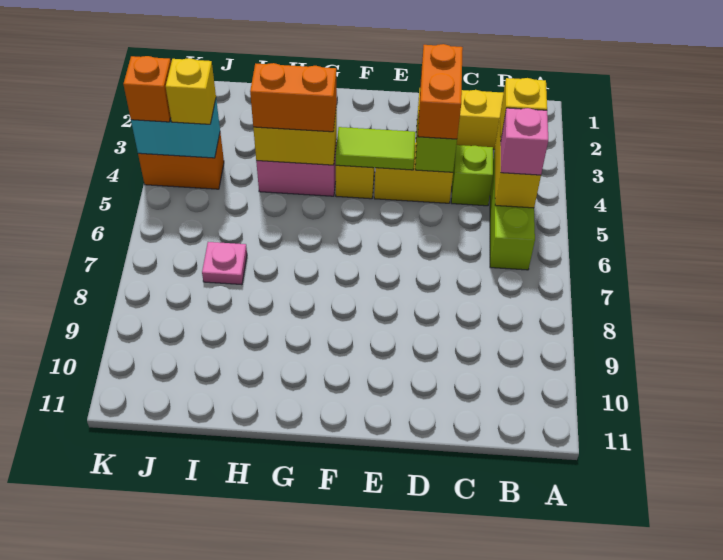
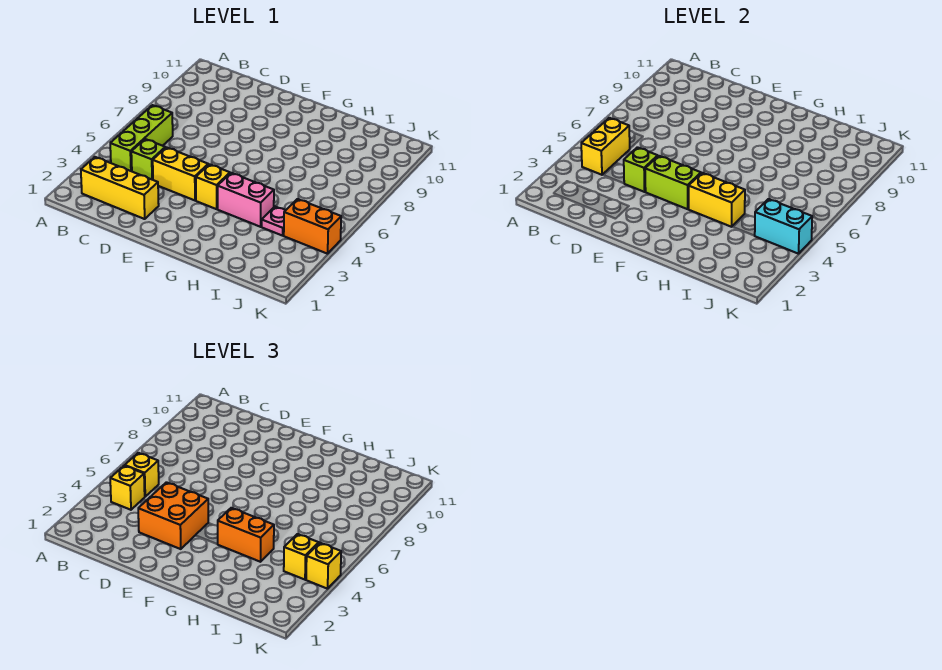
pink brick B5 level 3 -> yellow brick B5 level 3
orange brick D3:D4 level 3 -> orange brick D3:E4 level 3
lime tile E4:F4 level 2 -> lime brick E4:F4 level 2
pink plate I7 level 1 -> pink plate I4 level 1
orange brick K4 level 3 -> yellow brick K4 level 3

